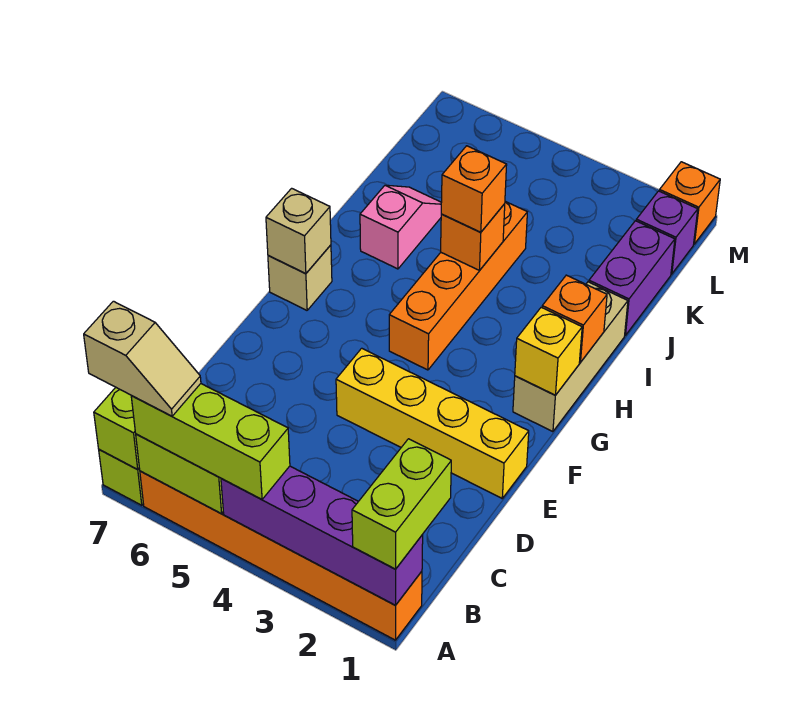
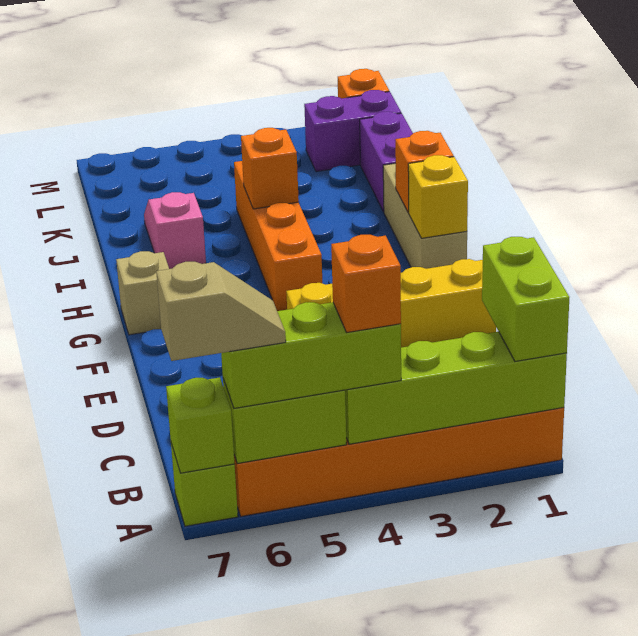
purple brick A1:A4 level 2 -> lime brick A1:A4 level 2
tan brick G7 level 2 -> none
orange brick I4 level 3 -> orange brick A4 level 4
purple brick L1 level 1 -> purple brick L1:L2 level 1

